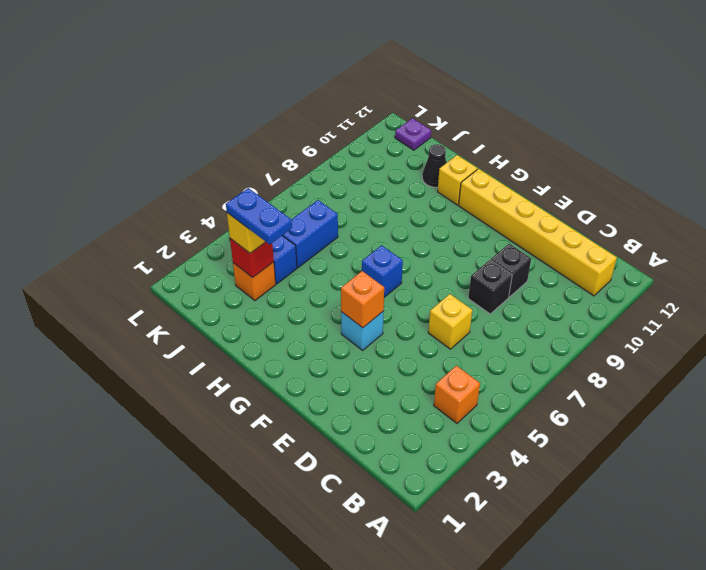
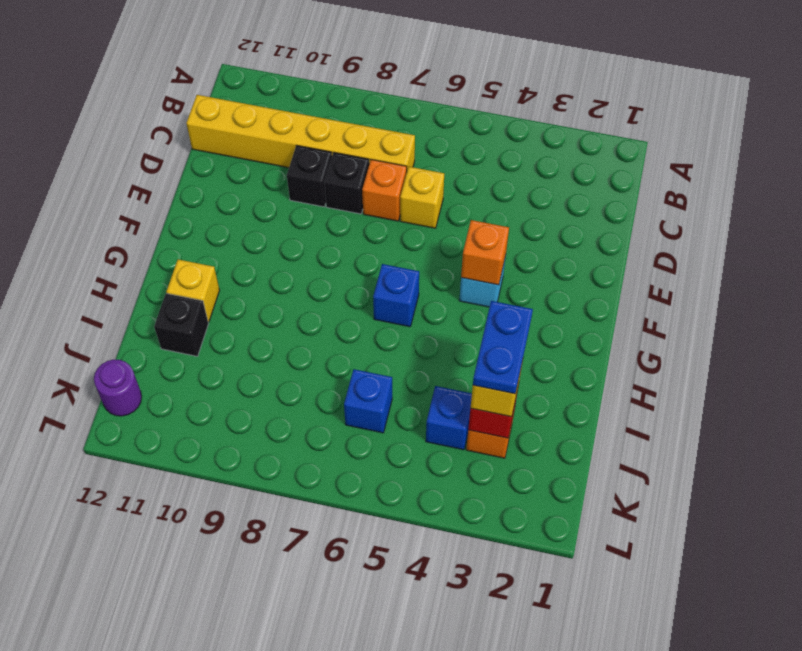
orange brick B4 level 1 -> orange brick D7 level 1
yellow brick B11:G11 level 1 -> yellow brick C7:C12 level 1
black cone I11 level 1 -> black brick I11 level 1
blue brick J5:J6 level 1 -> blue brick J6 level 1
purple plate K12 level 1 -> purple round brick K12 level 1

